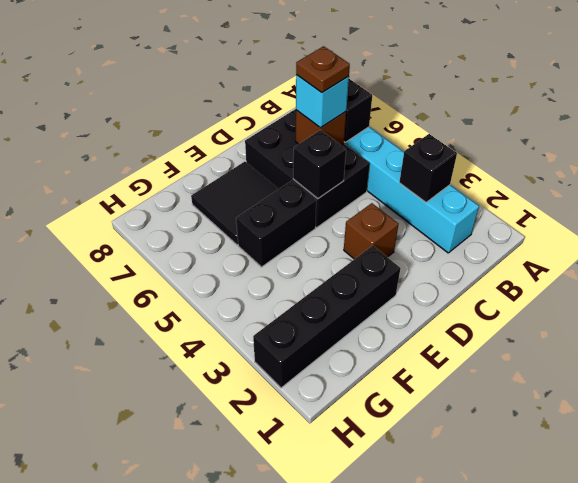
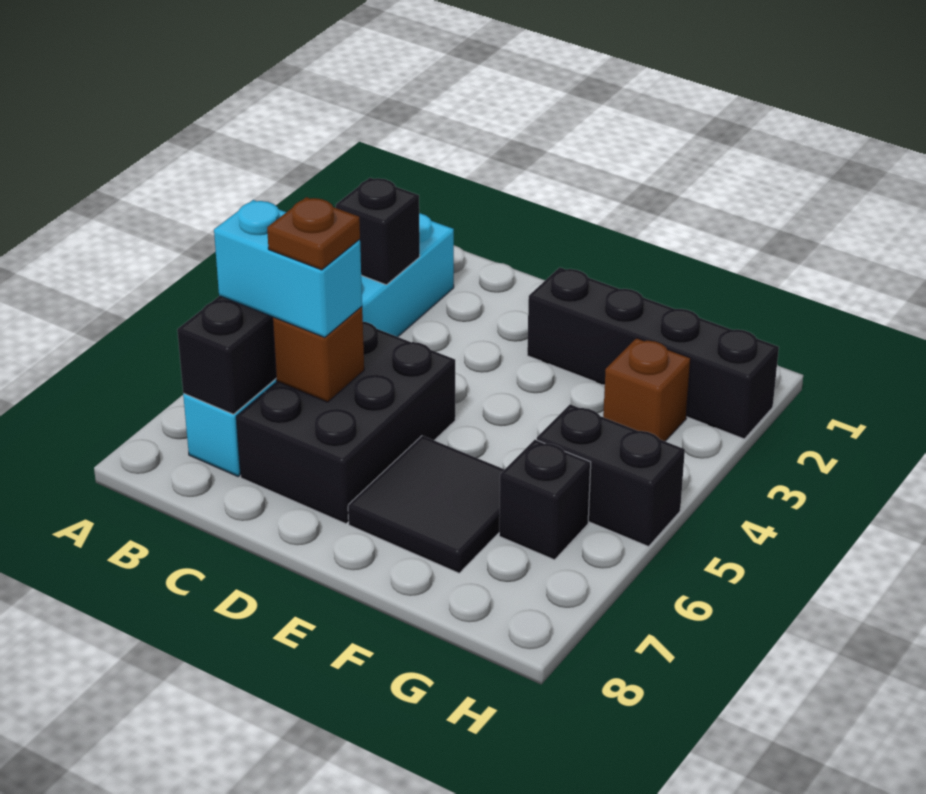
cyan brick C6 level 3 -> cyan brick B6:C6 level 3
brown brick D3 level 1 -> brown brick G3 level 1
black brick D5 level 2 -> black brick G6 level 1
black brick E5:F5 level 1 -> black brick G5:H5 level 1

